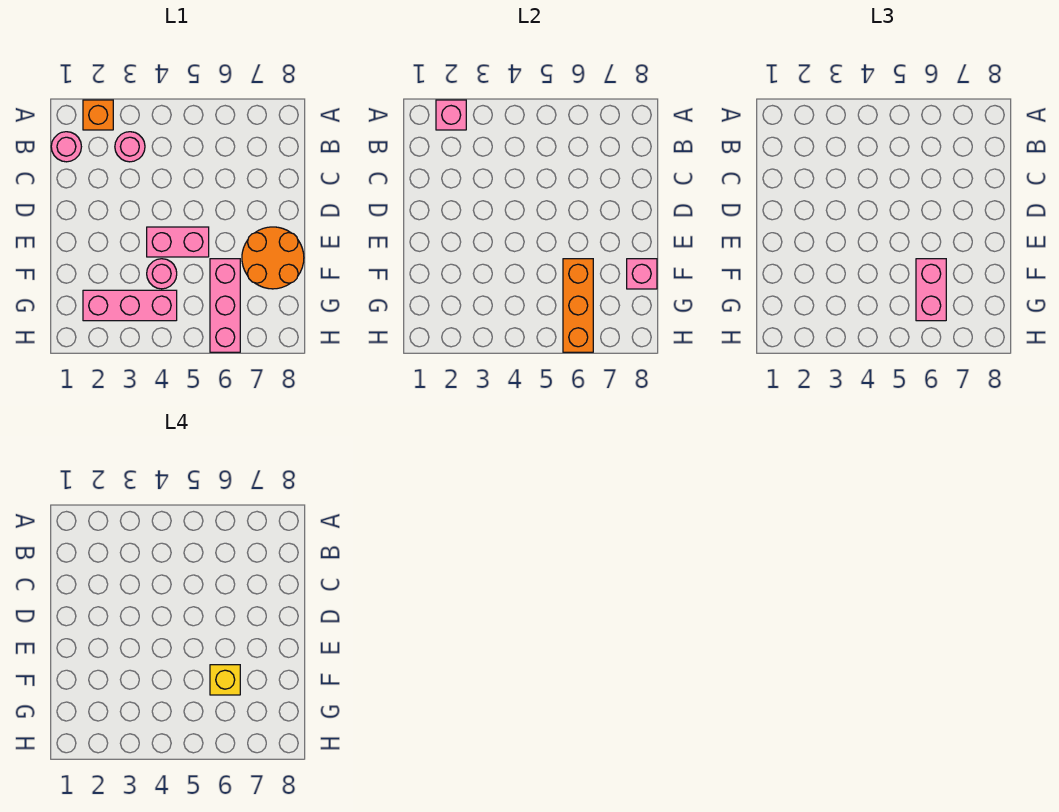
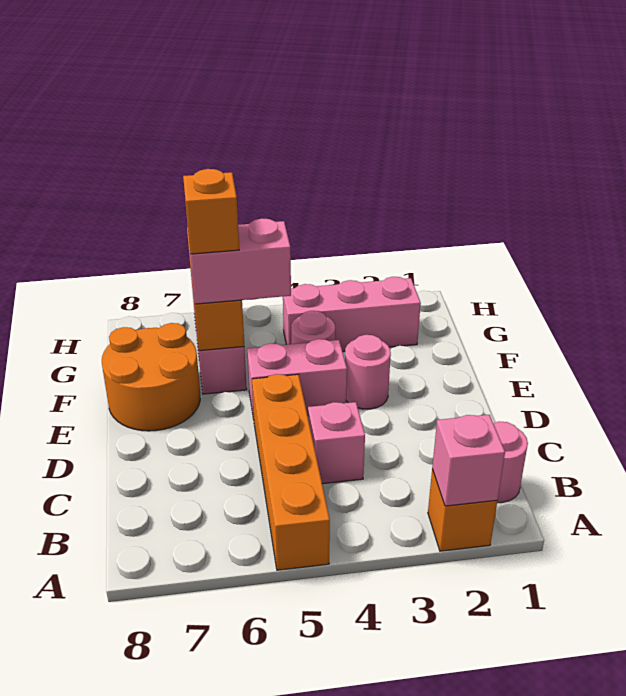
none -> orange brick A5:D5 level 1
pink round brick B3 level 1 -> pink round brick E3 level 1
pink brick F6:G6 level 3 -> pink brick F5:F6 level 3
yellow brick F6 level 4 -> orange brick F6 level 4
pink brick F8 level 2 -> pink brick C4 level 1

